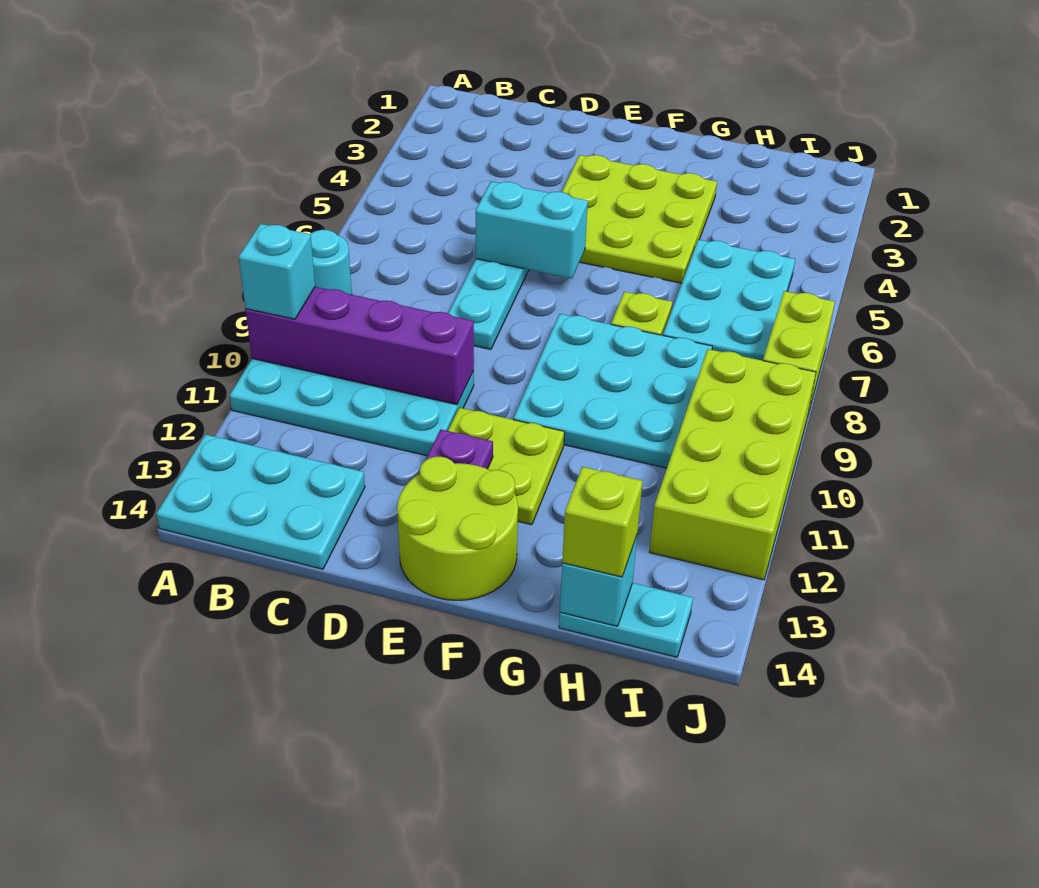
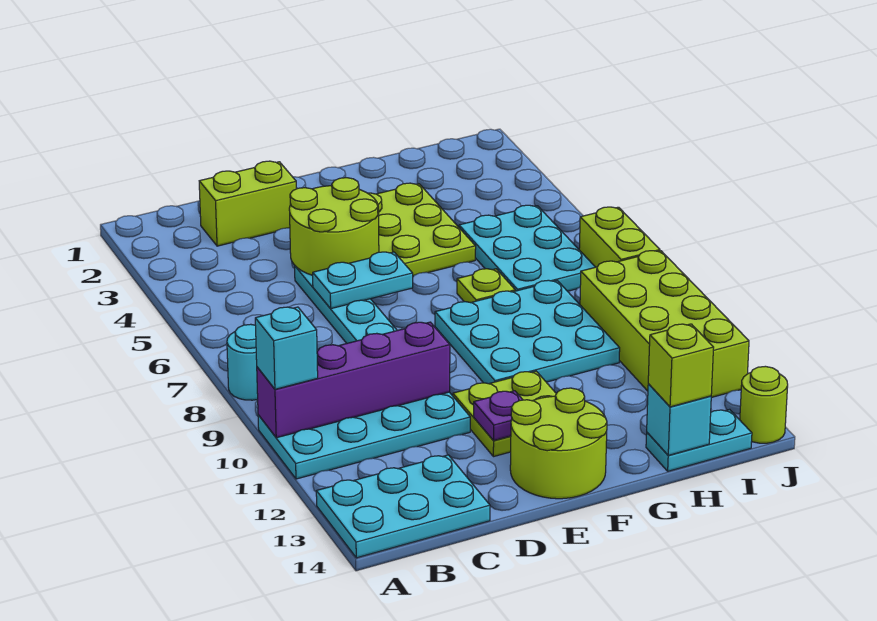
none -> lime brick C2:D2 level 1
none -> lime round brick D4:E5 level 2
cyan brick D6:E6 level 2 -> cyan plate D6:E6 level 2
none -> lime round brick J14 level 1

